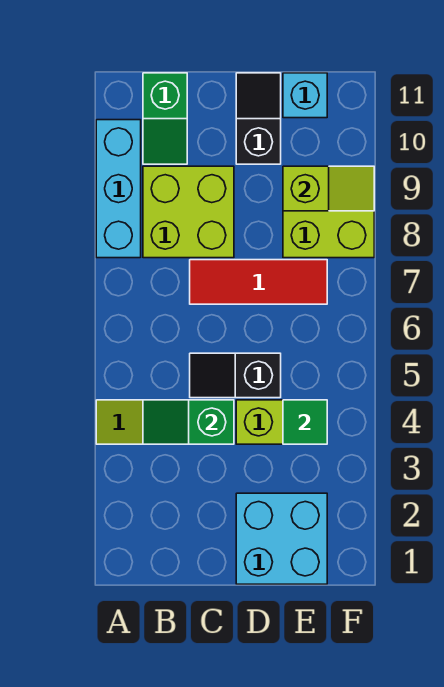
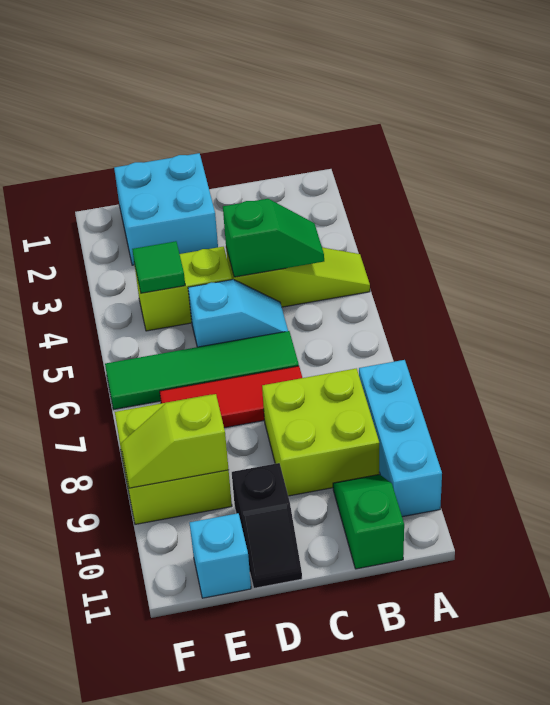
black slope C5:D5 level 1 top D -> cyan slope C5:D5 level 1 top D
none -> green tile C6:F6 level 1

